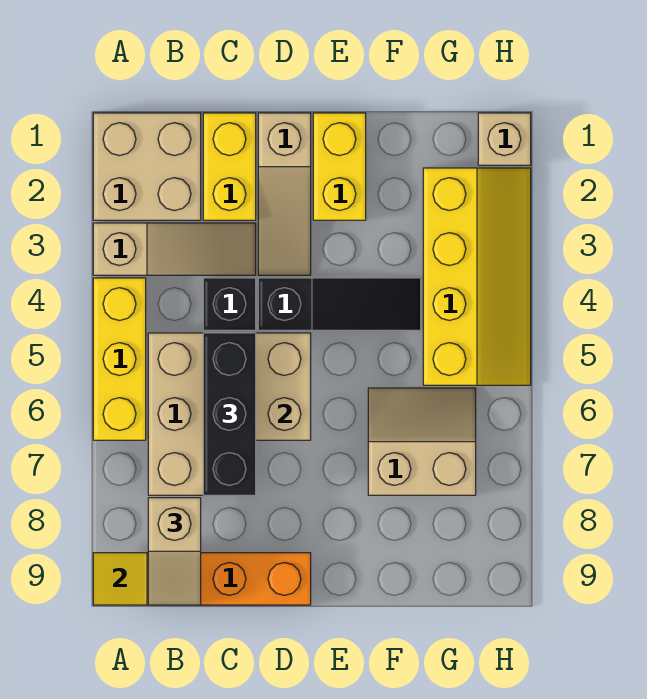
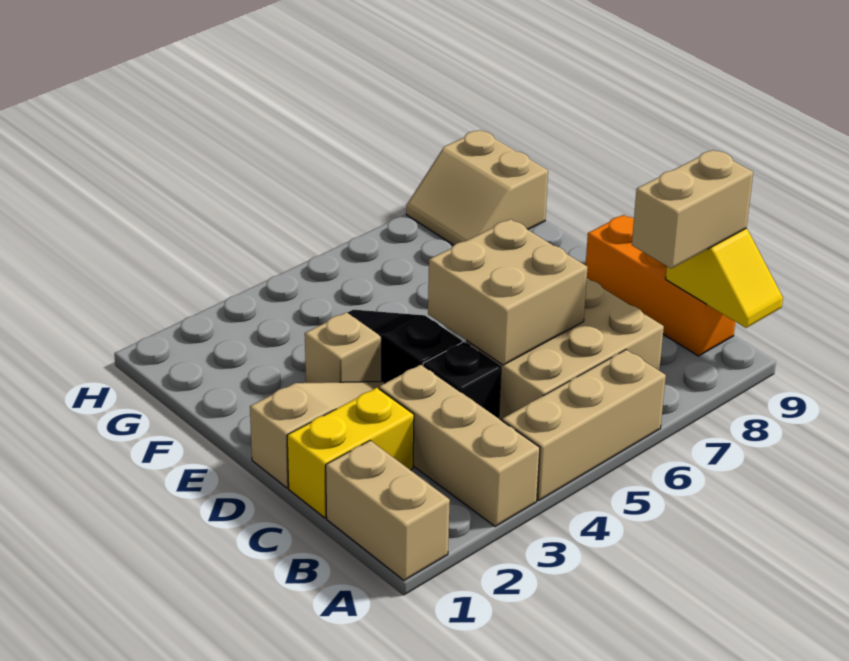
tan brick A1:B2 level 1 -> tan brick A1:B1 level 1
tan slope A3:C3 level 1 top A -> tan brick A3:C3 level 1
yellow brick A4:A6 level 1 -> tan brick A4:A6 level 1
tan slope B8:B9 level 3 top 8 -> tan brick B8:B9 level 3
black brick C5:C7 level 3 -> none
yellow brick E1:E2 level 1 -> none
tan slope F6:G7 level 1 top 7 -> tan slope G8:H9 level 1 top 9
yellow slope G2:H5 level 1 top G -> none
tan brick H1 level 1 -> tan brick E3 level 1

